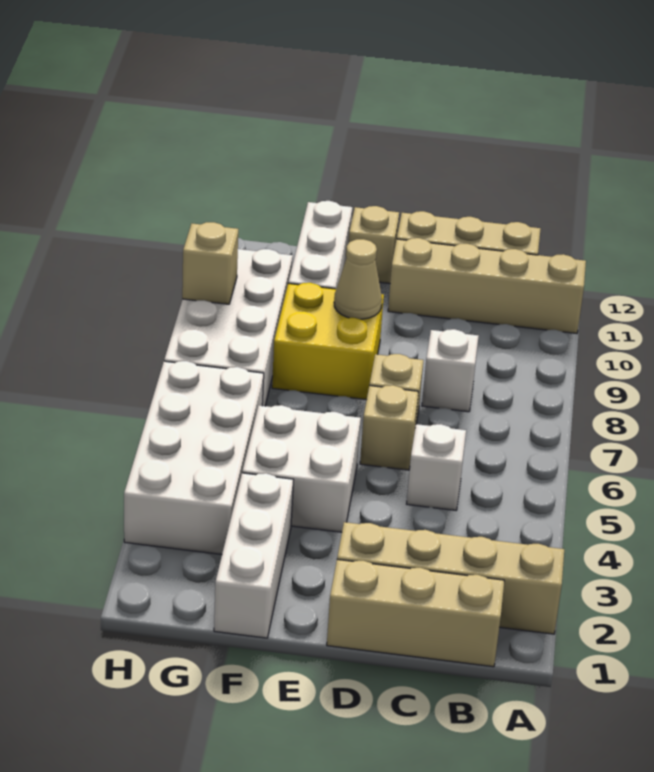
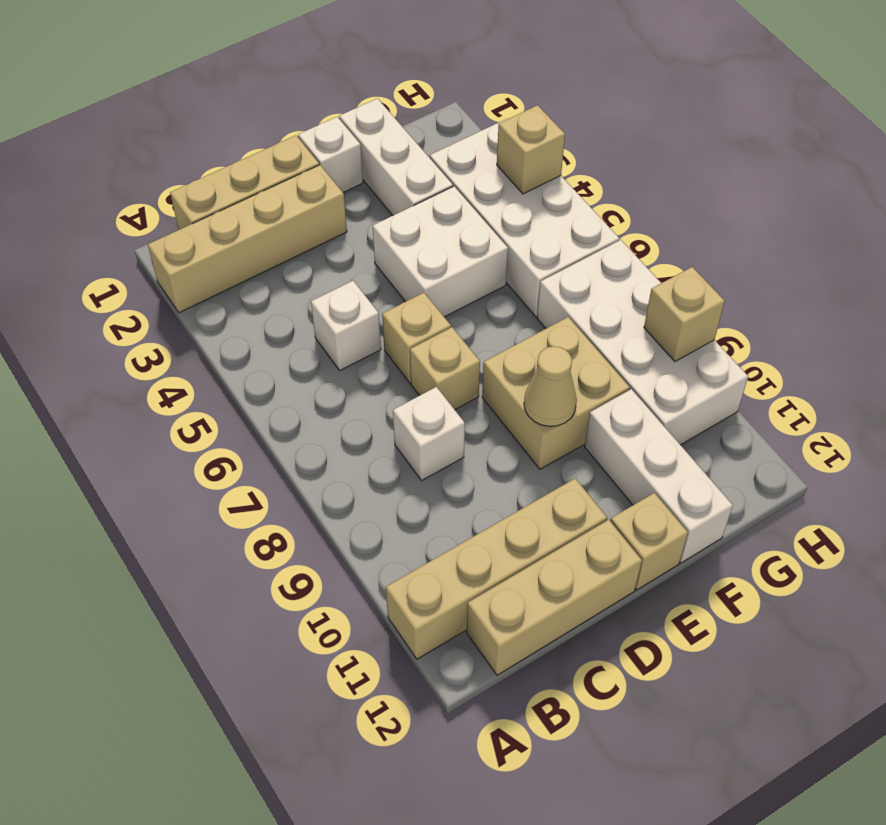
none -> white brick E1 level 1
yellow brick E8:F9 level 1 -> tan brick E8:F9 level 1
none -> tan brick H4 level 2

